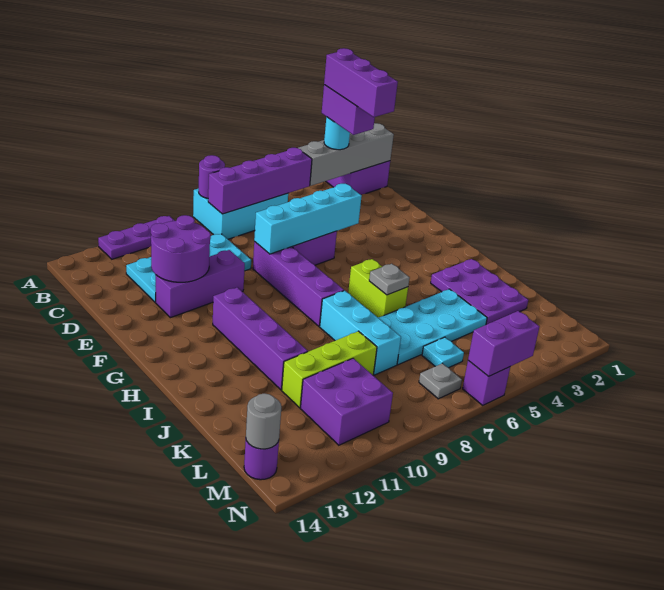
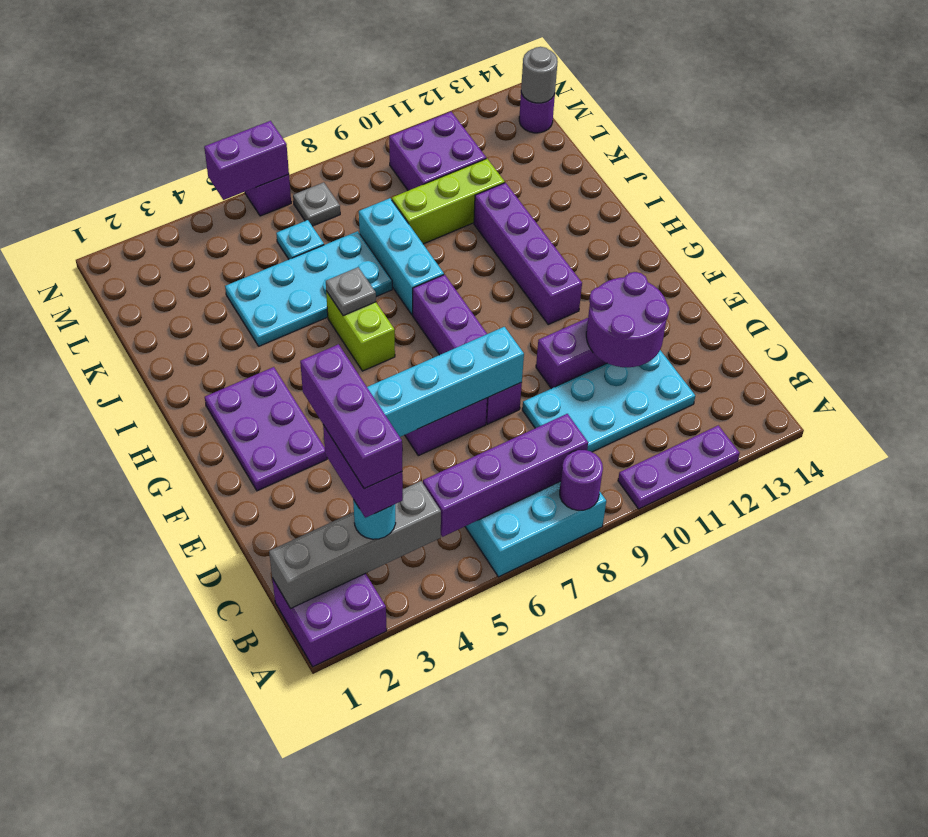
purple plate I2:K3 level 1 -> purple plate F2:H3 level 1

